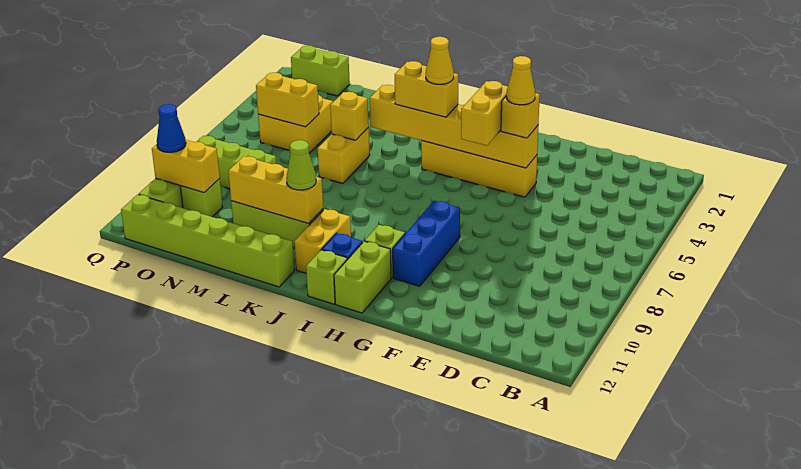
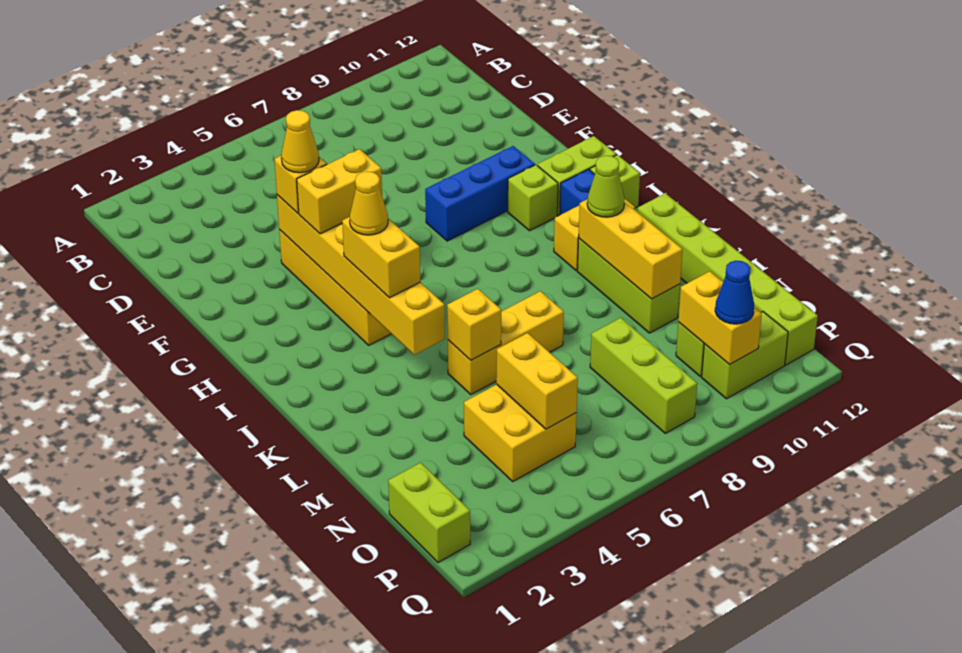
yellow brick L5:L6 level 1 -> yellow brick L5:L7 level 1

